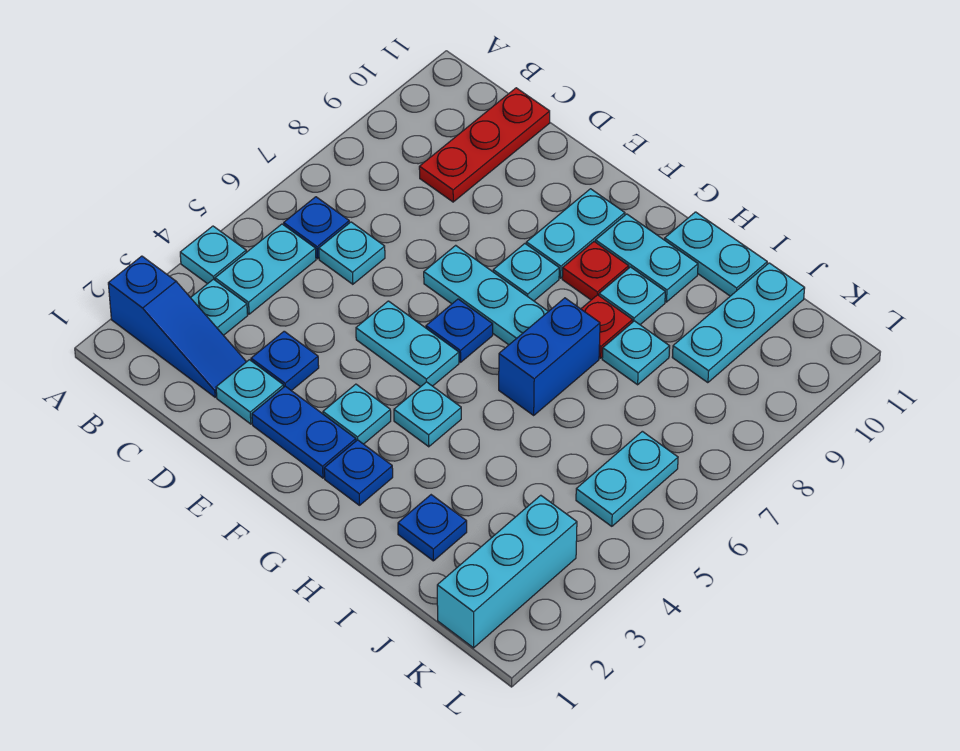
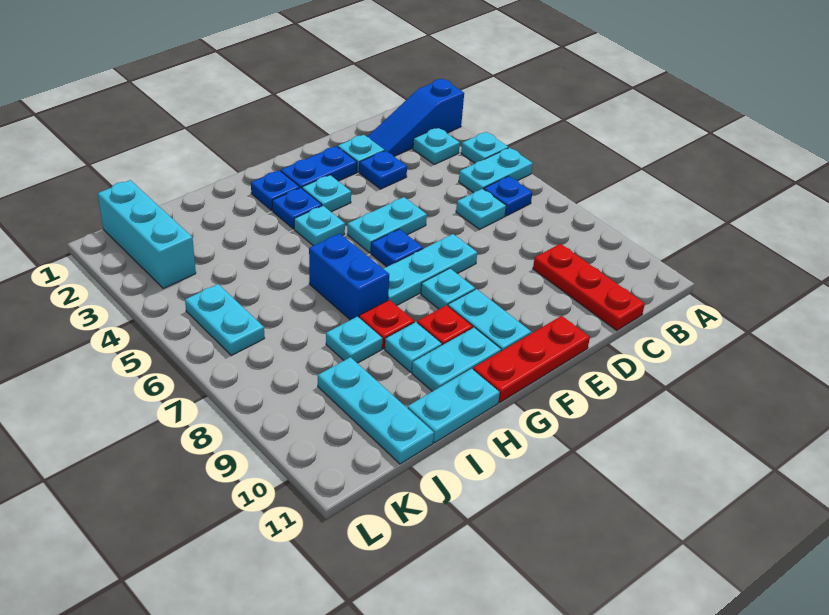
cyan plate B4:B5 level 1 -> cyan plate A5:B5 level 1
none -> red plate E11:G11 level 1
blue plate I2 level 1 -> blue plate G3 level 1

